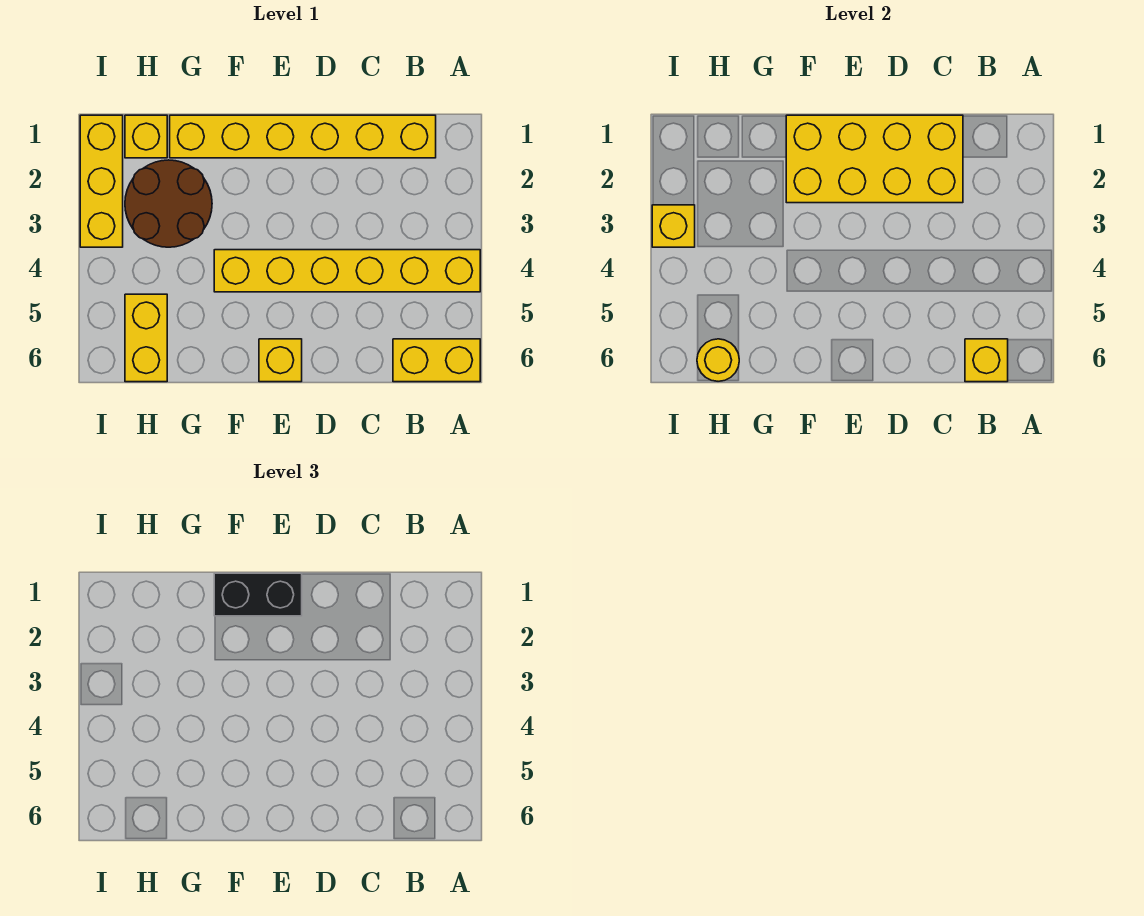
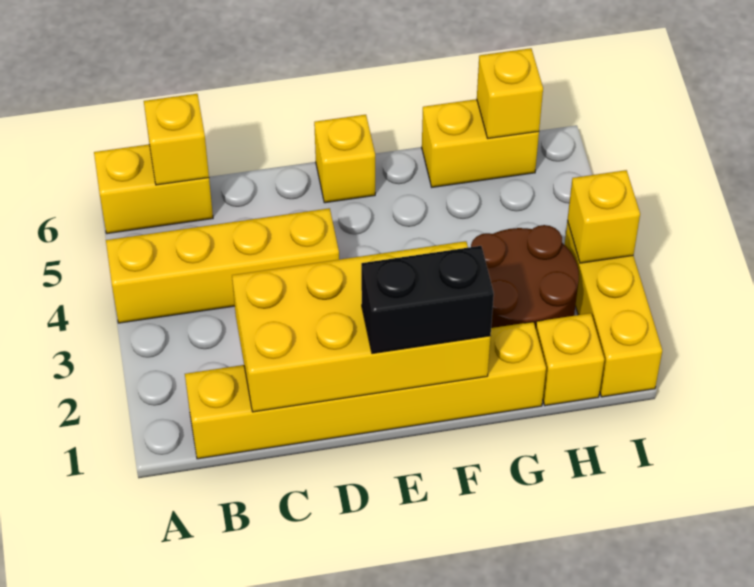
yellow brick A4:F4 level 1 -> yellow brick A4:D4 level 1
yellow brick H5:H6 level 1 -> yellow brick G6:H6 level 1
yellow round brick H6 level 2 -> yellow brick H6 level 2

